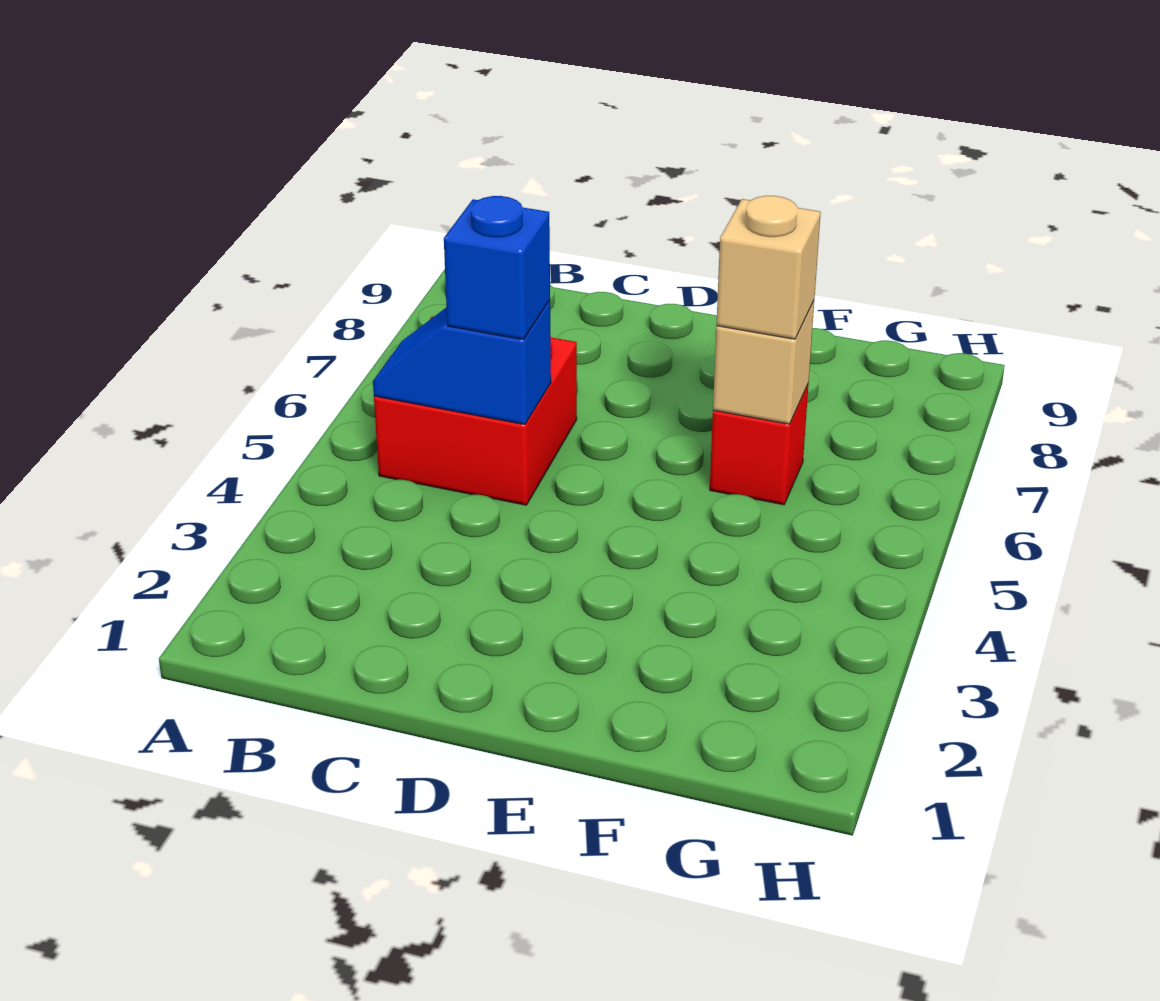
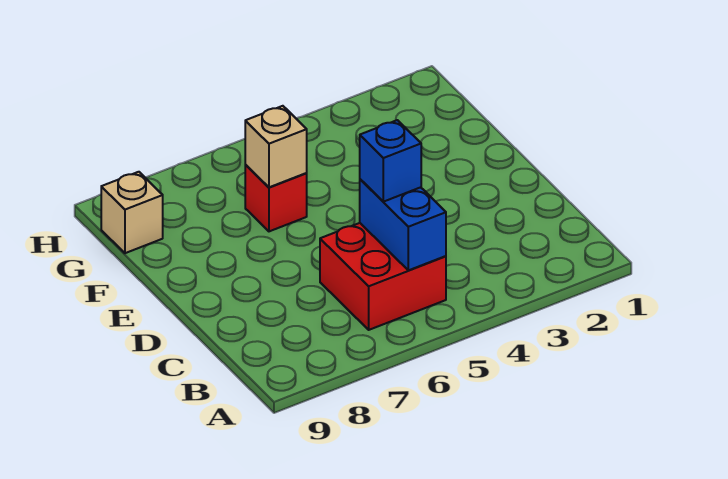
blue slope B5:C5 level 2 top C -> blue brick B5:C5 level 2
tan brick F6 level 3 -> tan brick G9 level 1

